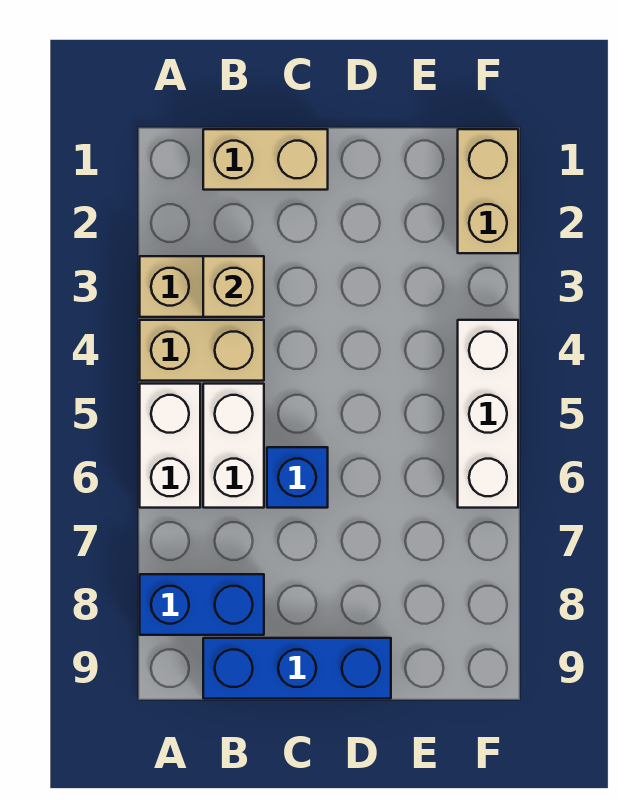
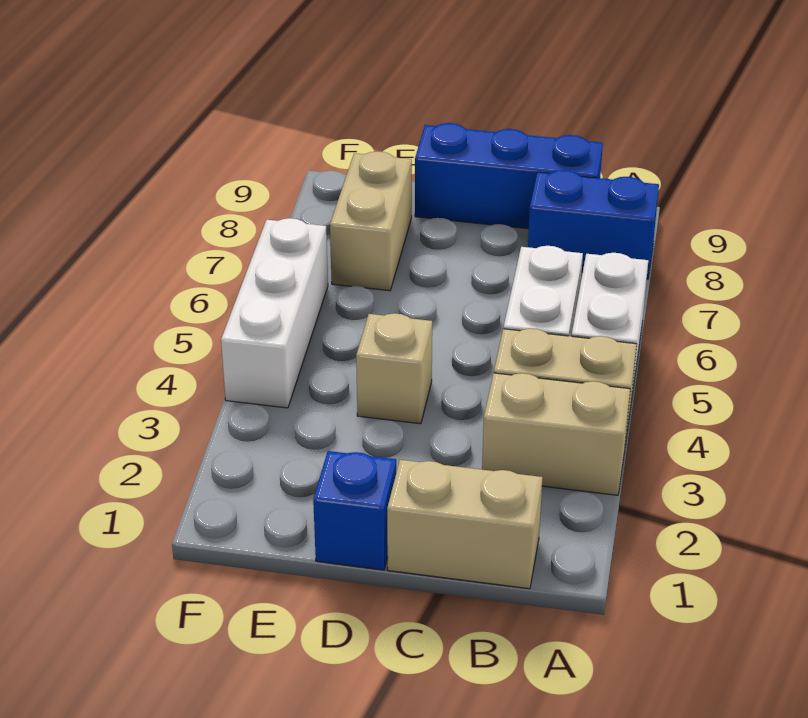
tan brick B3 level 2 -> tan brick D4 level 1
blue brick C6 level 1 -> blue brick D1 level 1
tan brick F1:F2 level 1 -> tan brick E7:E8 level 1

